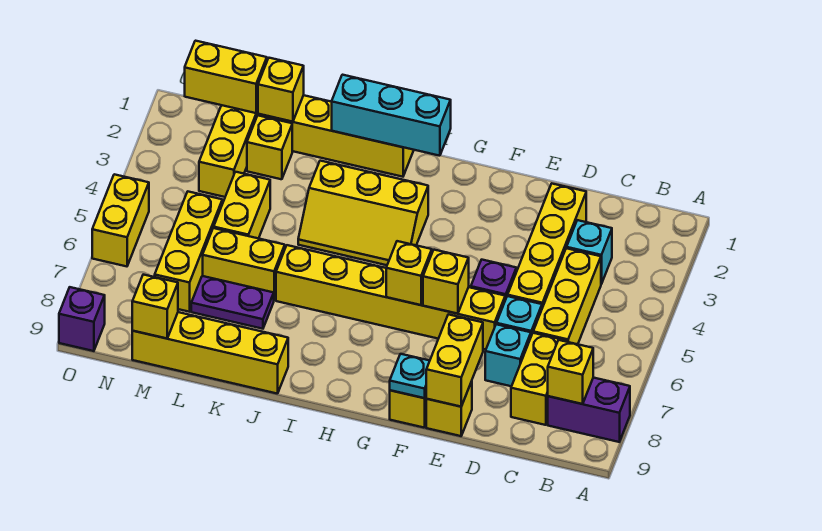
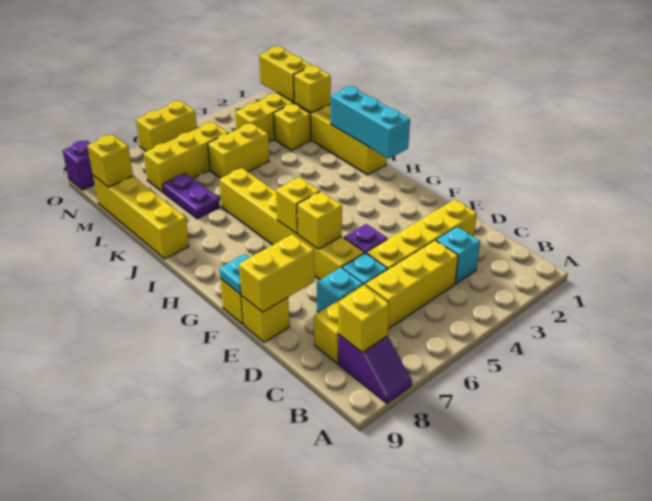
purple brick A8:B8 level 1 -> purple slope A8:B8 level 1 top B
yellow slope H3:J4 level 1 top 3 -> none
yellow brick K6:L6 level 1 -> none

